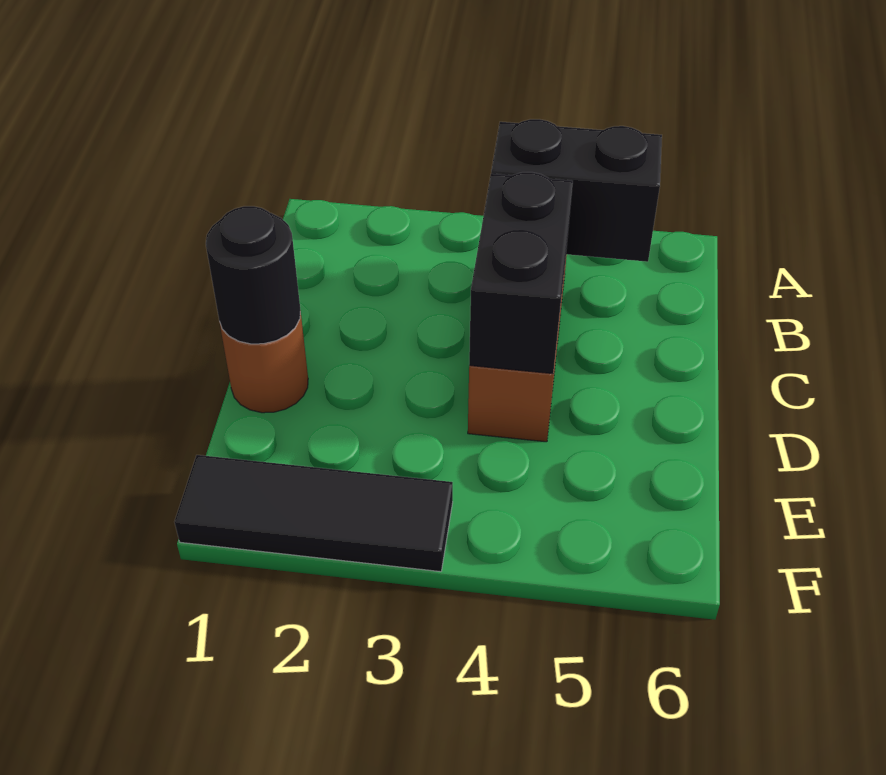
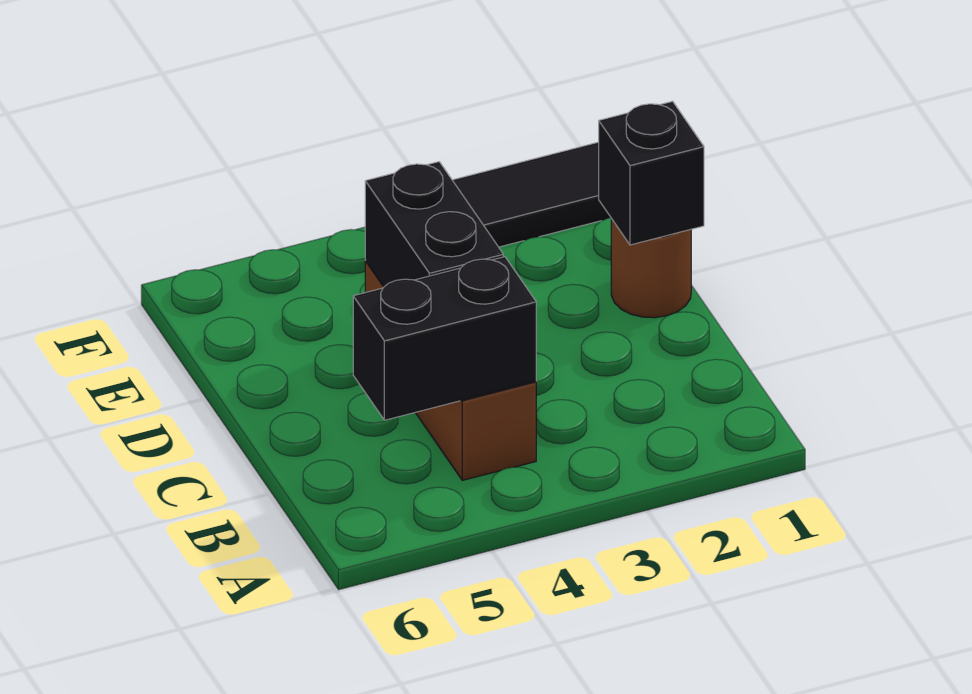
black round brick D1 level 2 -> black brick D1 level 2

